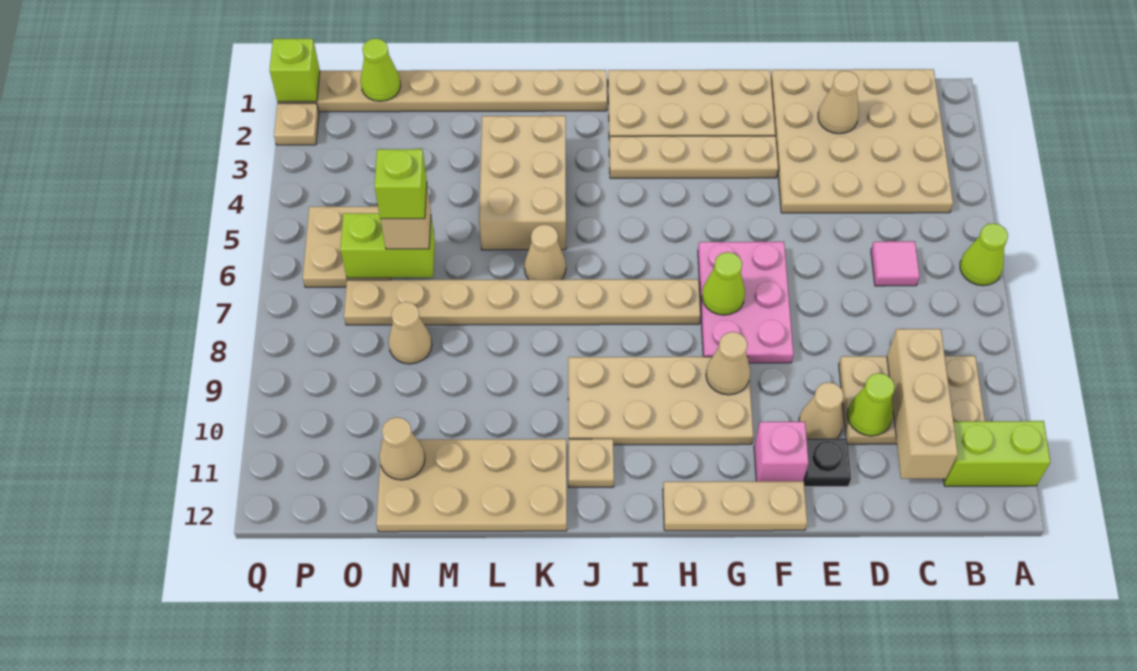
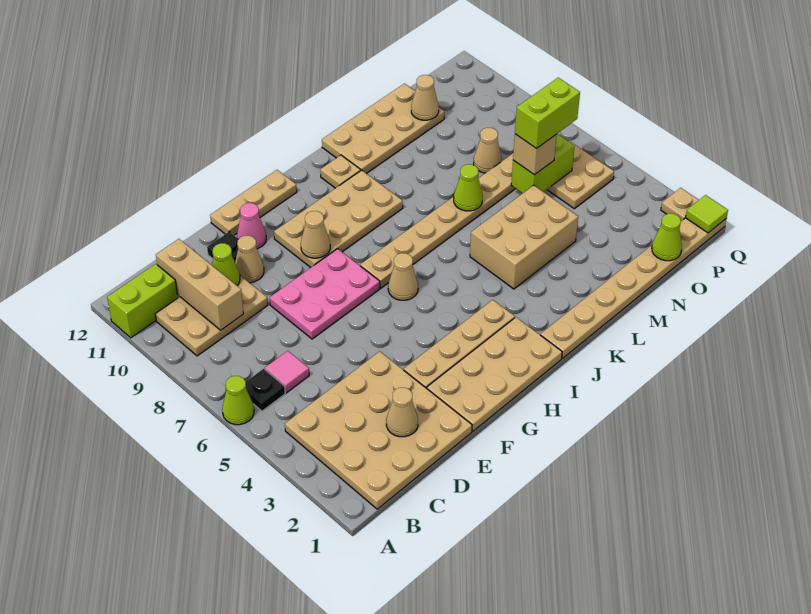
none -> black plate B6 level 1
pink plate F6:G8 level 1 -> pink plate E7:G8 level 1
pink brick F11 level 1 -> pink cone F11 level 1
lime cone G7 level 2 -> lime cone L7 level 2
tan brick K3:L5 level 1 -> tan brick K4:M5 level 1
tan cone K6 level 1 -> tan cone H6 level 1
lime brick N6 level 4 -> lime brick N6:O6 level 4
lime brick Q1 level 2 -> lime tile Q1 level 2

